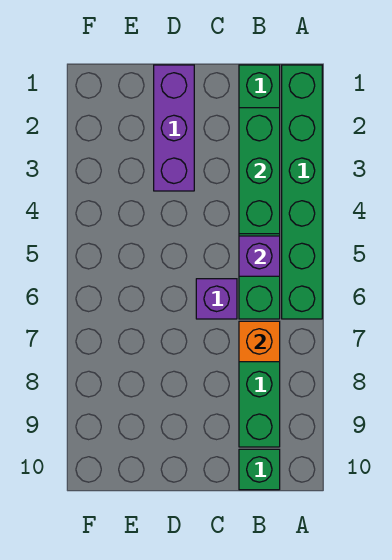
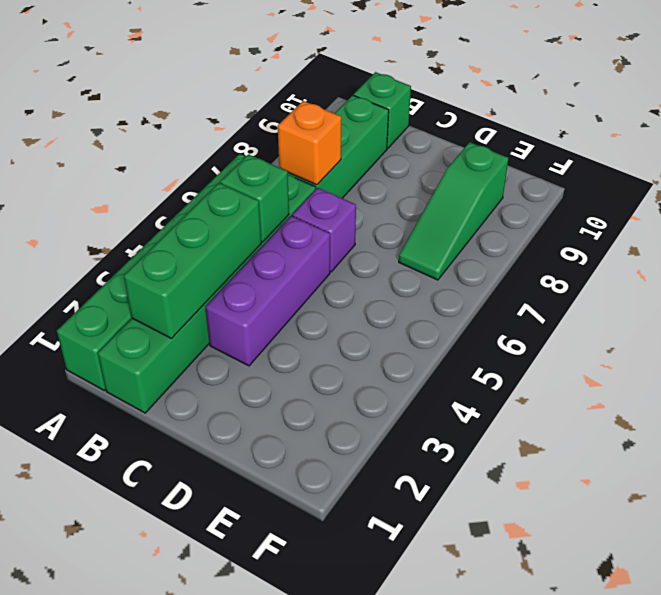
purple brick B5 level 2 -> green brick B5 level 2
purple brick D1:D3 level 1 -> purple brick C3:C5 level 1
none -> green slope E7:E9 level 1 top 9

